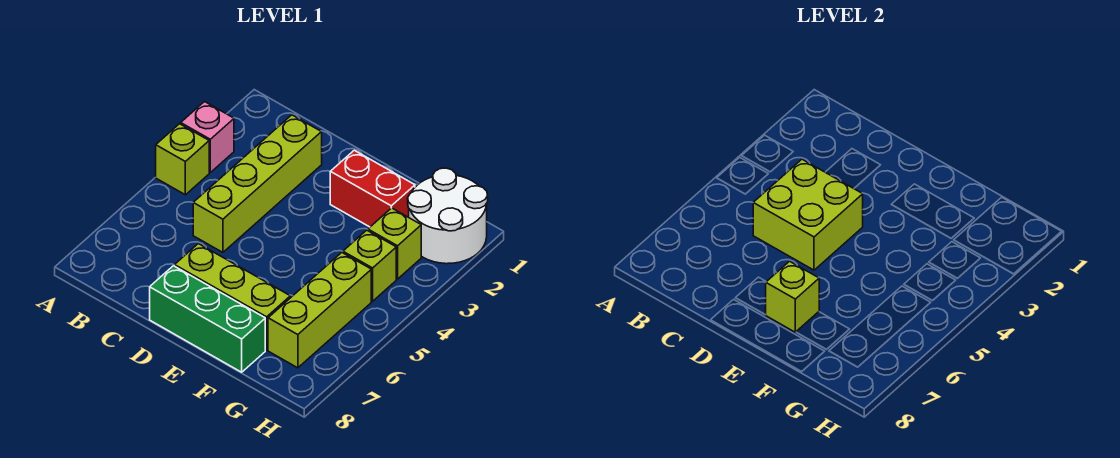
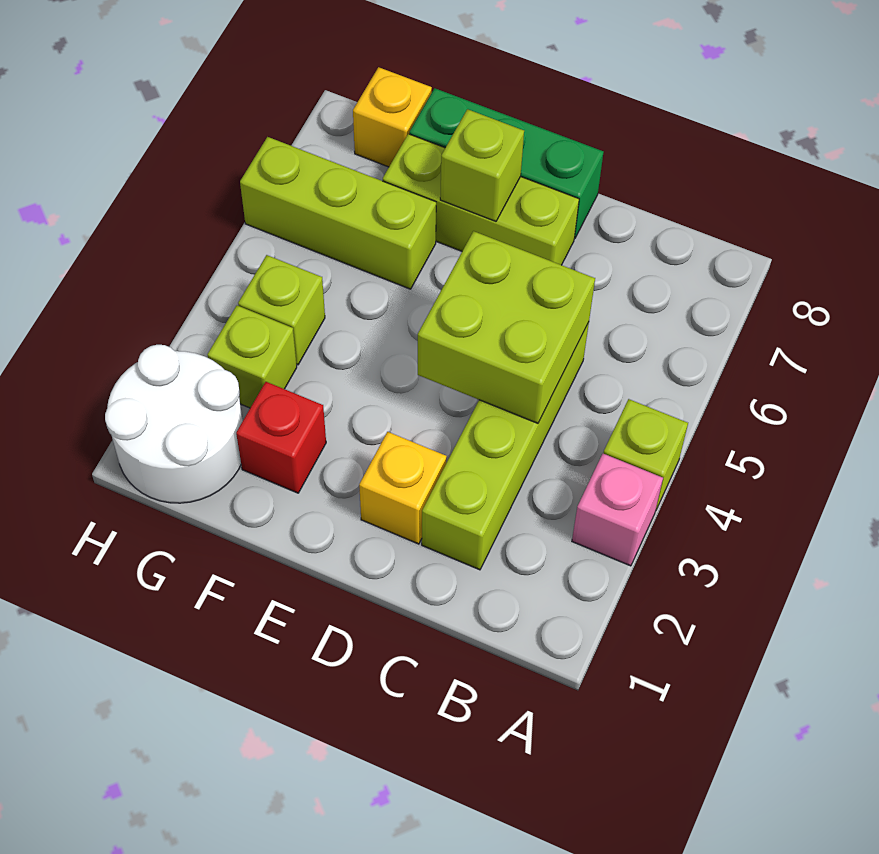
none -> yellow brick D2 level 1
red brick E2:F2 level 1 -> red brick F2 level 1
lime brick G5:G7 level 1 -> lime brick F6:H6 level 1
none -> yellow brick G8 level 1

